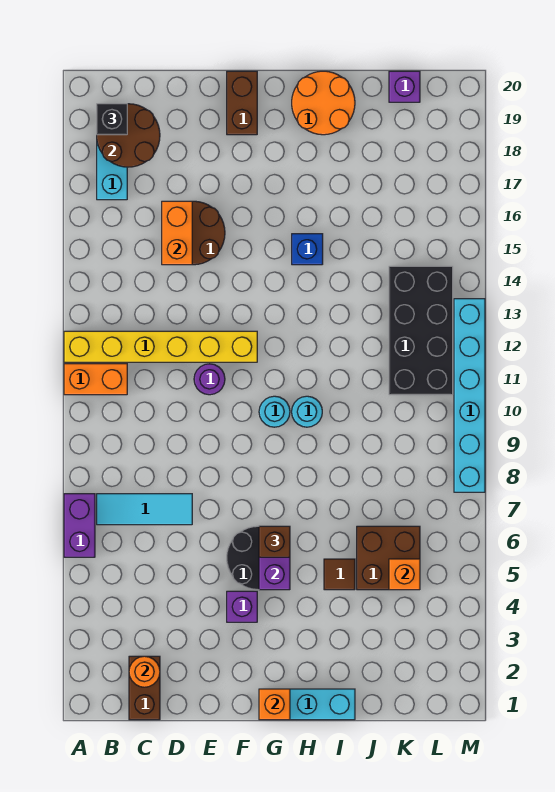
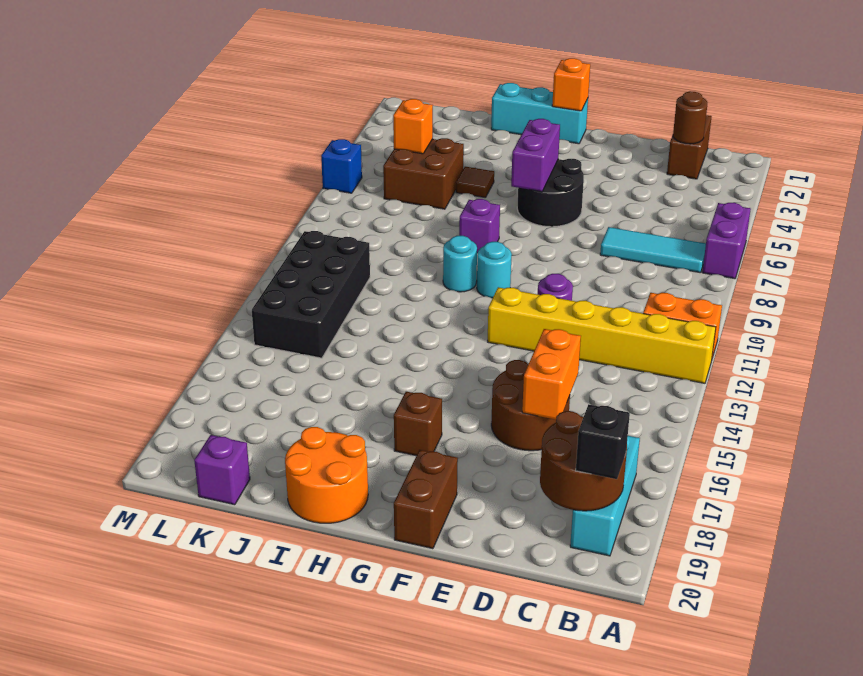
orange round brick C2 level 2 -> brown round brick C2 level 2
purple brick F4 level 1 -> purple brick H8 level 1
brown brick G6 level 3 -> brown brick G17 level 1
blue brick H15 level 1 -> blue brick M6 level 1
cyan brick M8:M13 level 1 -> none

